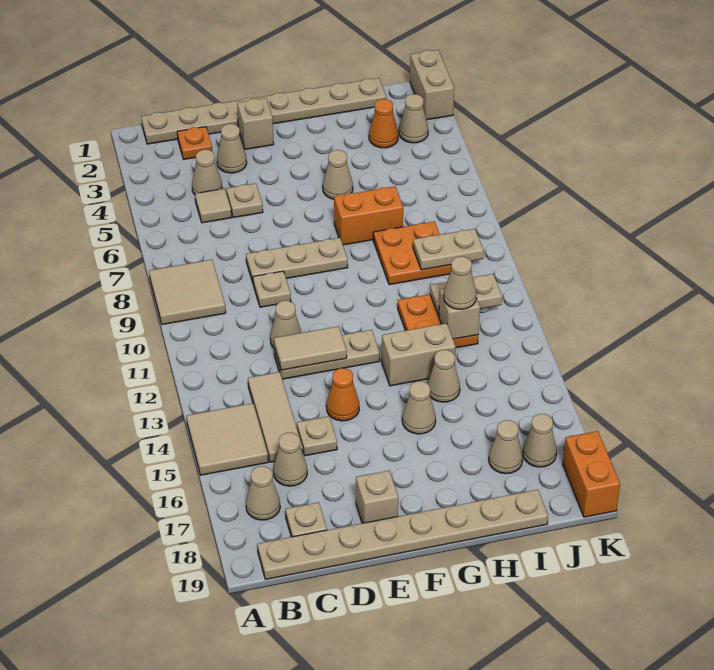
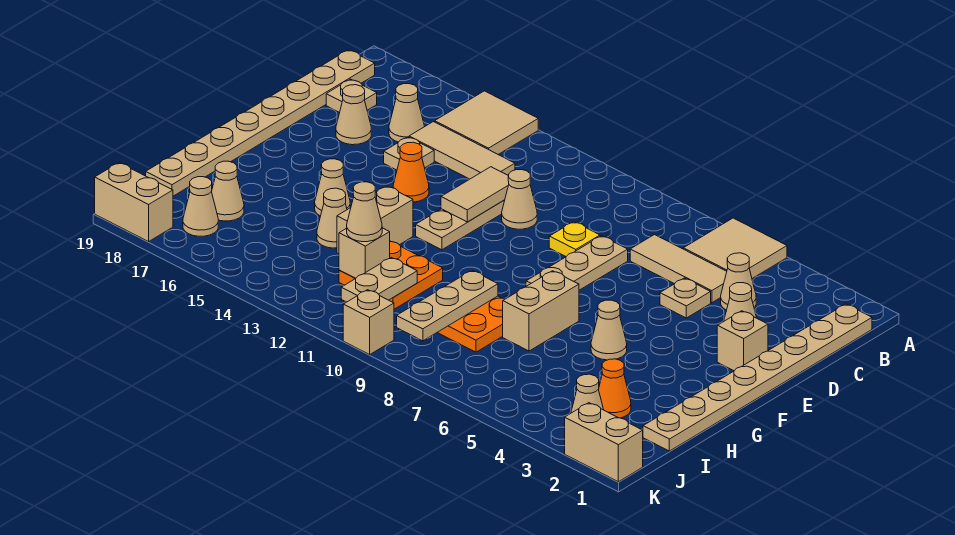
tan tile A8:B9 level 1 -> tan tile A5:B6 level 1
tan cone B17 level 1 -> tan cone D17 level 1
orange plate C2 level 1 -> none
tan tile C5 level 1 -> tan tile C5:C7 level 1
tan plate D9 level 1 -> yellow plate D9 level 1
tan brick E18 level 1 -> tan brick K10 level 1
orange brick G7:H7 level 1 -> tan brick G7:H7 level 1
tan plate I9:J9 level 2 -> tan plate H9:J9 level 2
orange brick K18:K19 level 1 -> tan brick K18:K19 level 1

